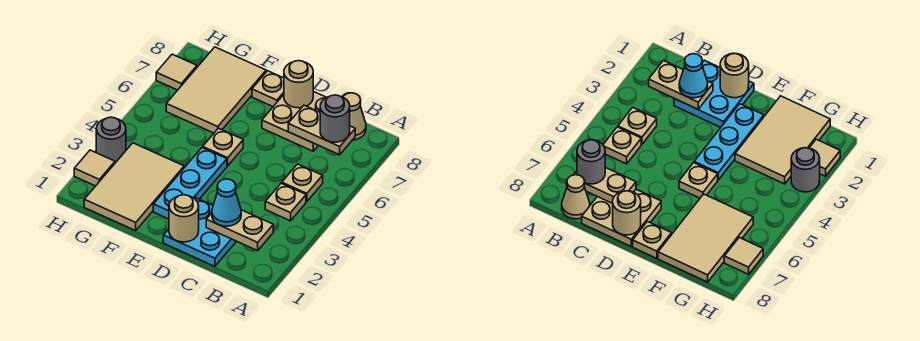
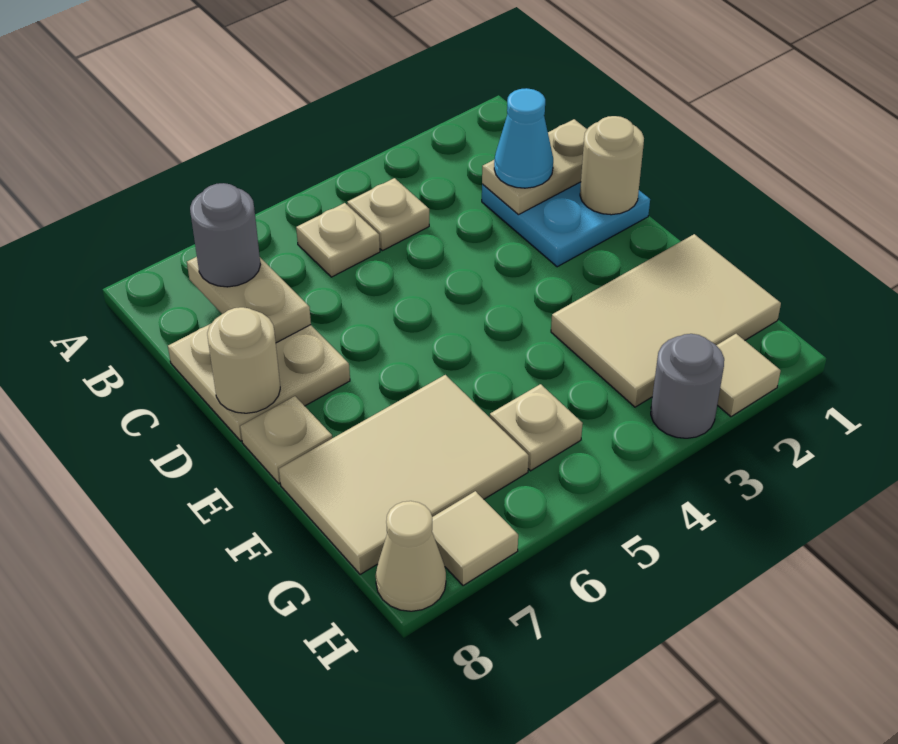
tan plate B2:C2 level 2 -> tan plate C1:C2 level 2
tan cone B8 level 1 -> tan cone H8 level 1
cyan plate E2:E4 level 1 -> none
tan plate E5 level 1 -> tan plate G5 level 1

